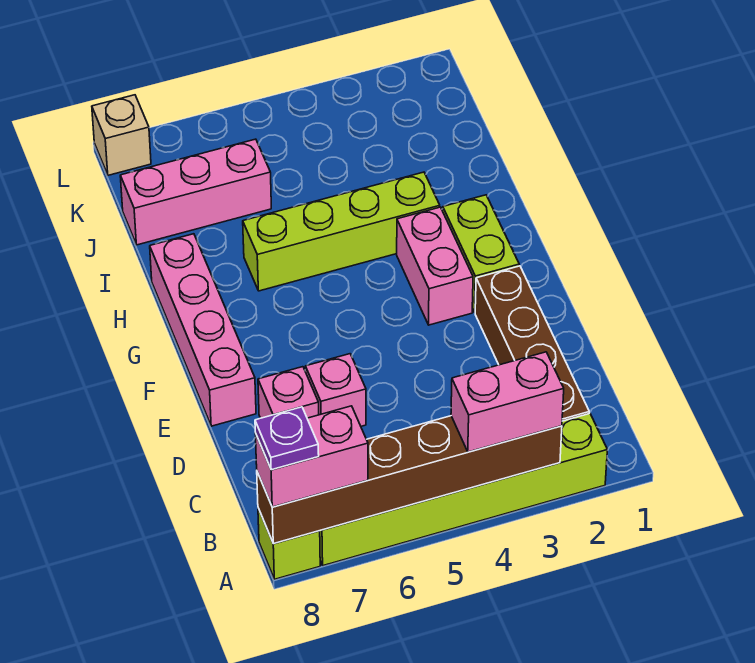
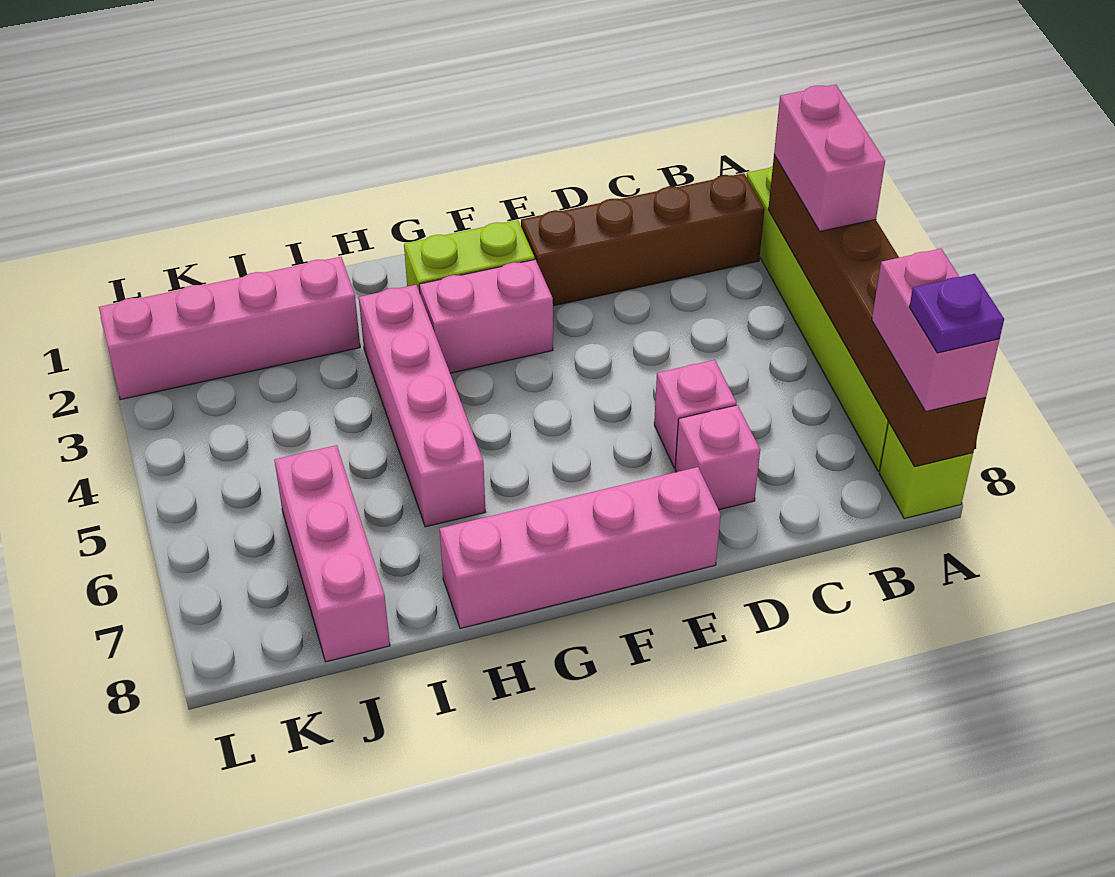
lime brick H3:H6 level 1 -> pink brick H3:H6 level 1
none -> pink brick I2:L2 level 1
tan brick L8 level 1 -> none

